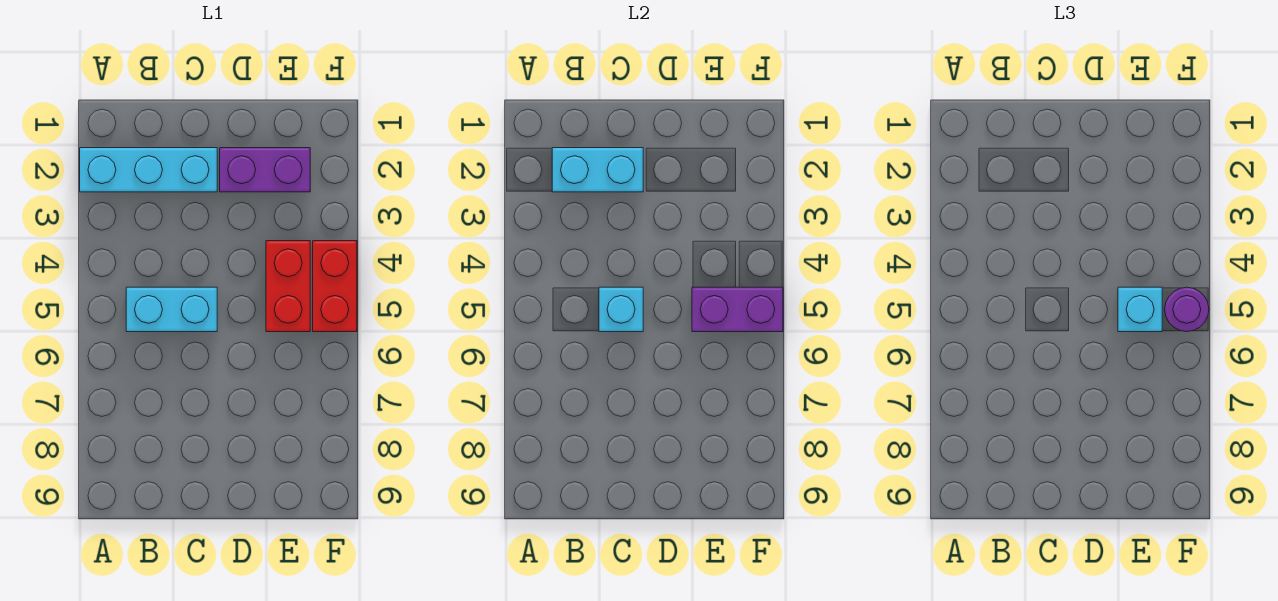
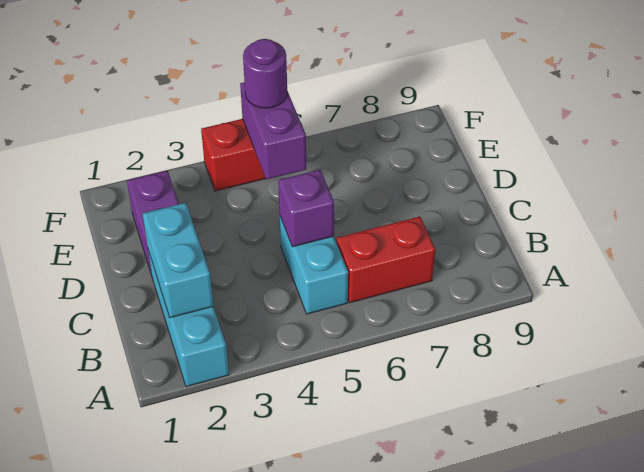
cyan brick C5 level 2 -> purple brick C5 level 2
red brick E4:E5 level 1 -> red brick B6:B7 level 1
cyan brick E5 level 3 -> none

